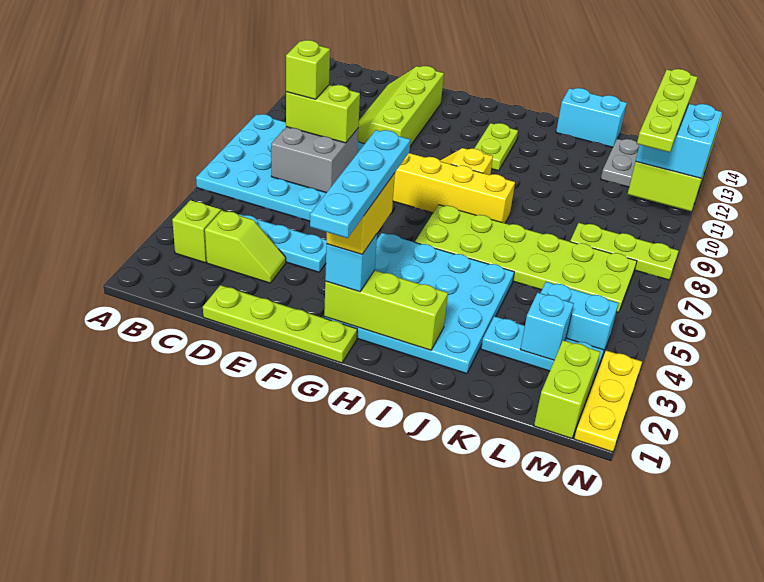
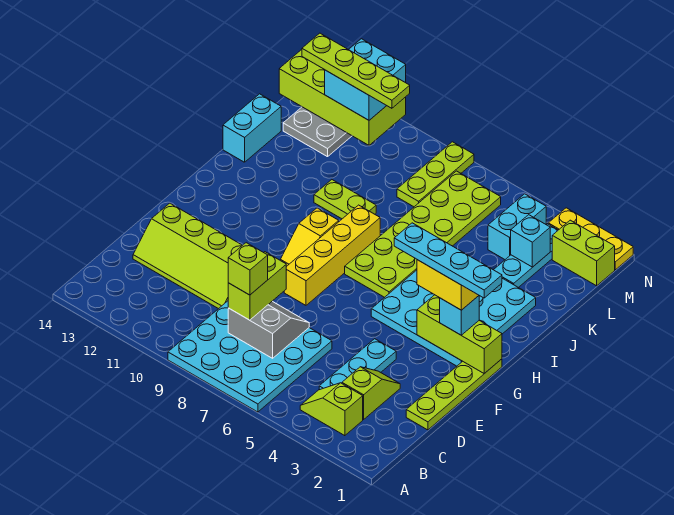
grey brick C7:D8 level 2 -> grey slope C7:D8 level 2 top C
lime brick G2:I2 level 2 -> lime brick G1:G3 level 2
lime plate H11:H12 level 1 -> lime plate J9:J10 level 1

